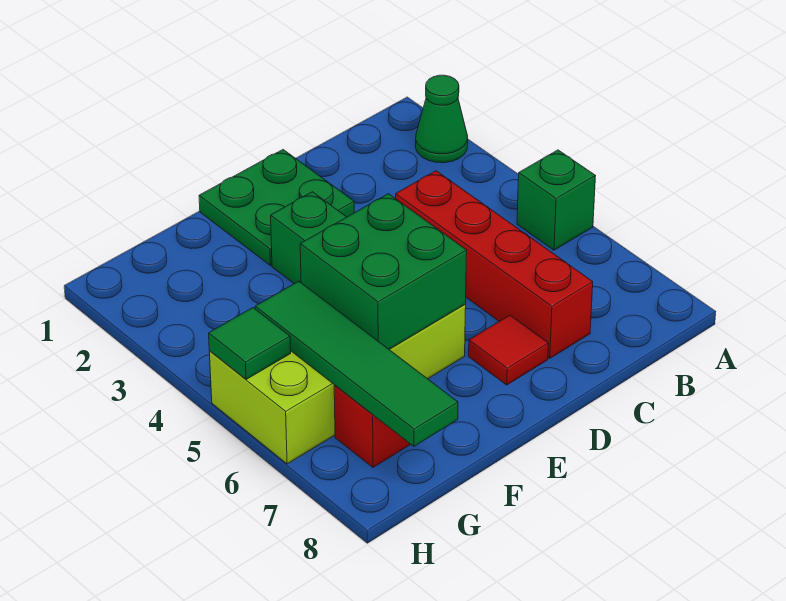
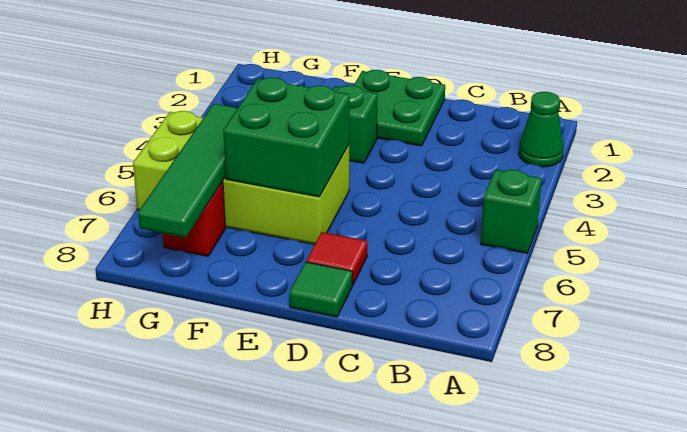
red brick C4:C7 level 1 -> none
green tile H5 level 2 -> green tile D8 level 1

